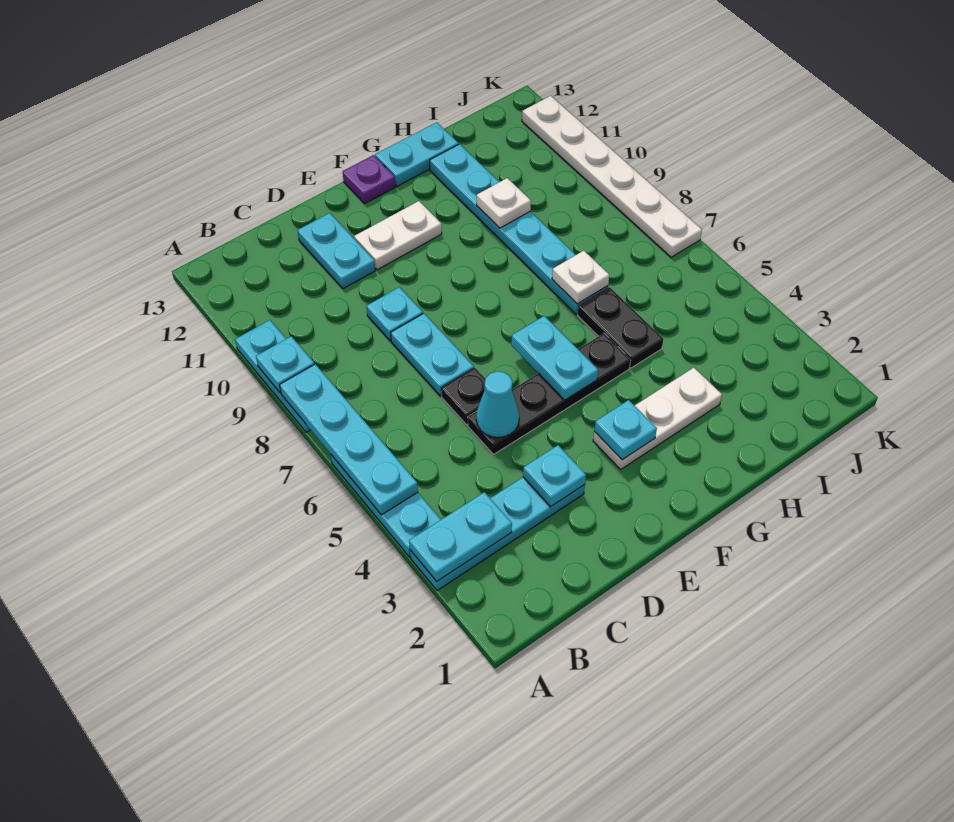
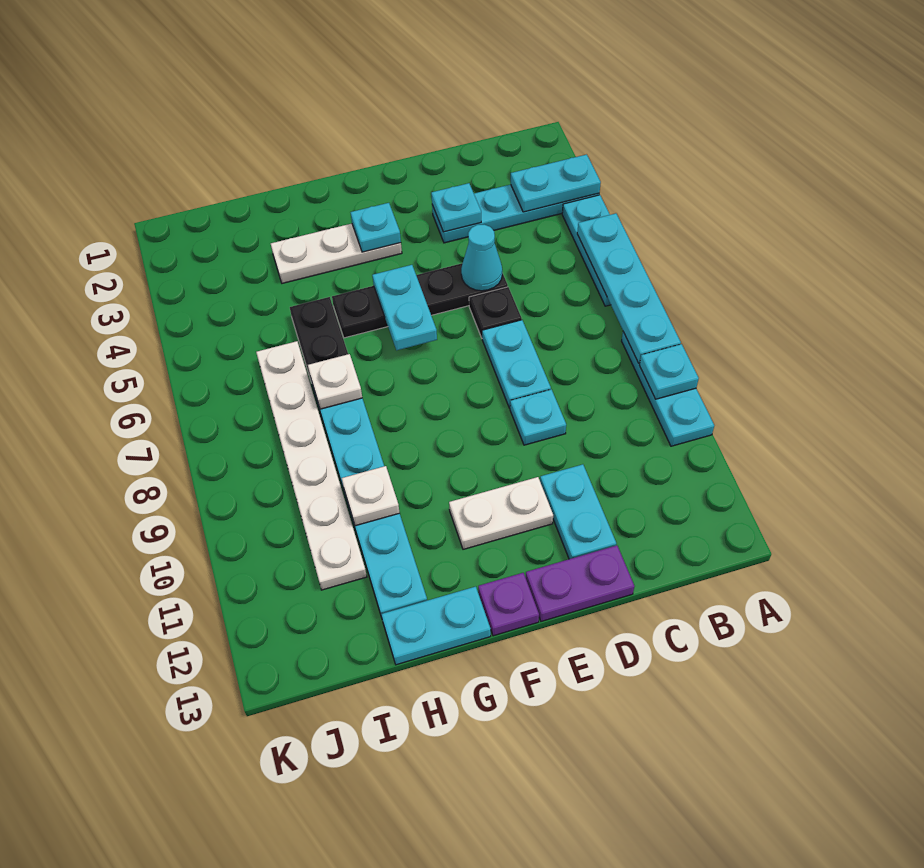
none -> purple plate D13:E13 level 1
white plate K7:K12 level 1 -> white plate I6:I11 level 1

